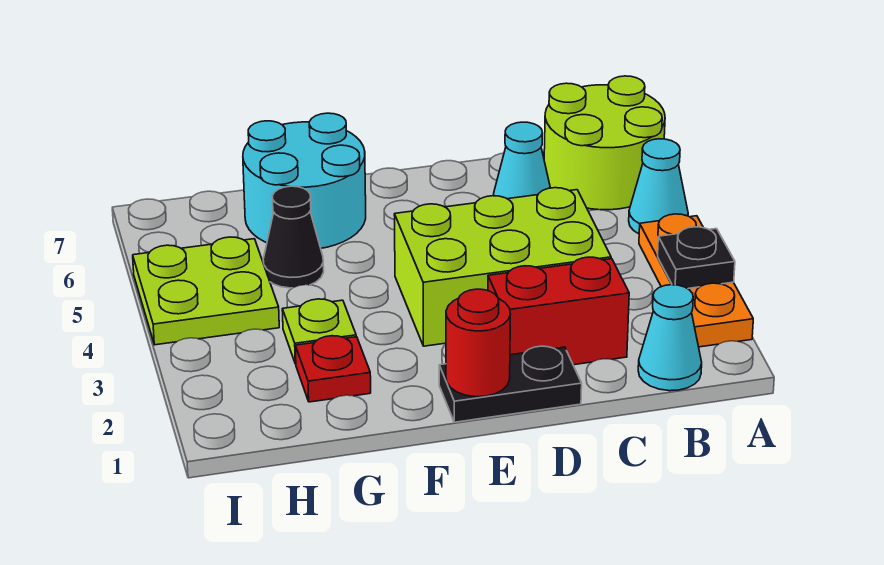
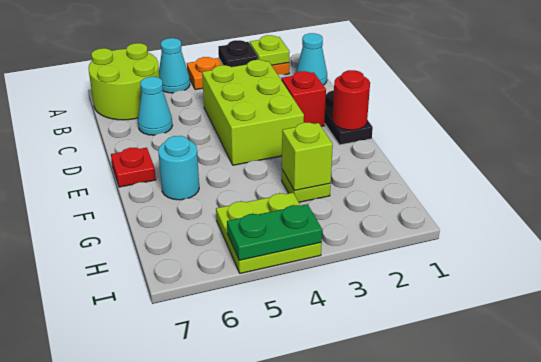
none -> lime plate A2 level 2
red brick C2:D2 level 1 -> red brick D2 level 1
cyan round brick F6:G7 level 1 -> cyan round brick F6 level 1
red plate G2 level 1 -> red plate E7 level 1
none -> lime brick G3 level 2
black cone G5 level 1 -> none
none -> green plate I4:I5 level 2

